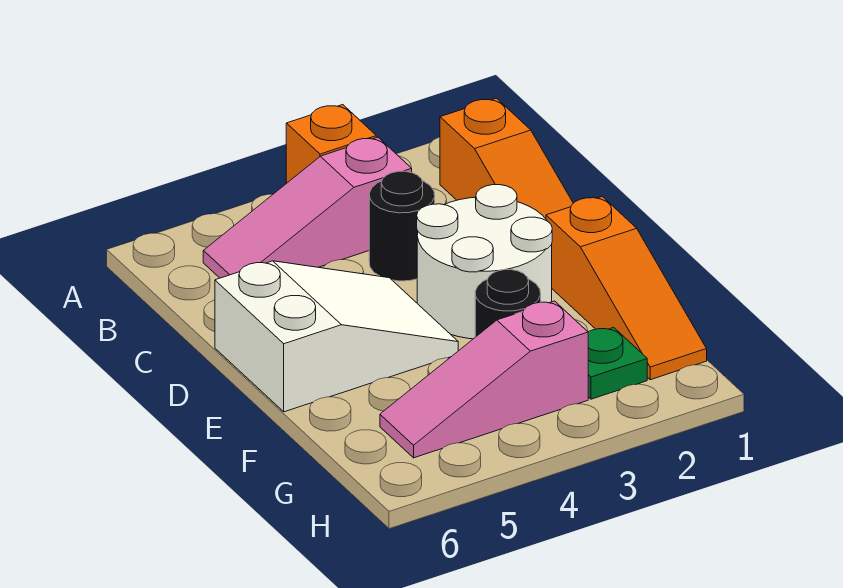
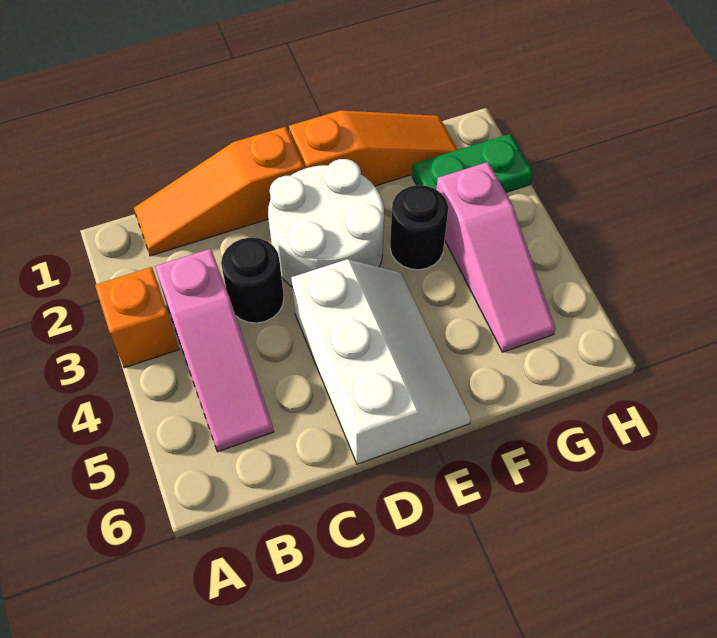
orange slope B1:D1 level 1 top B -> orange slope B1:D1 level 1 top D
white slope D4:E6 level 1 top 6 -> white slope D4:E6 level 1 top D
green plate G2 level 1 -> green plate G2:H2 level 1

